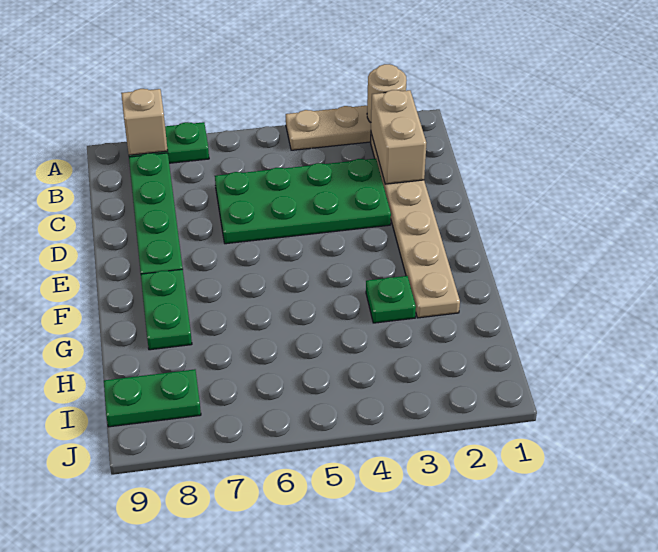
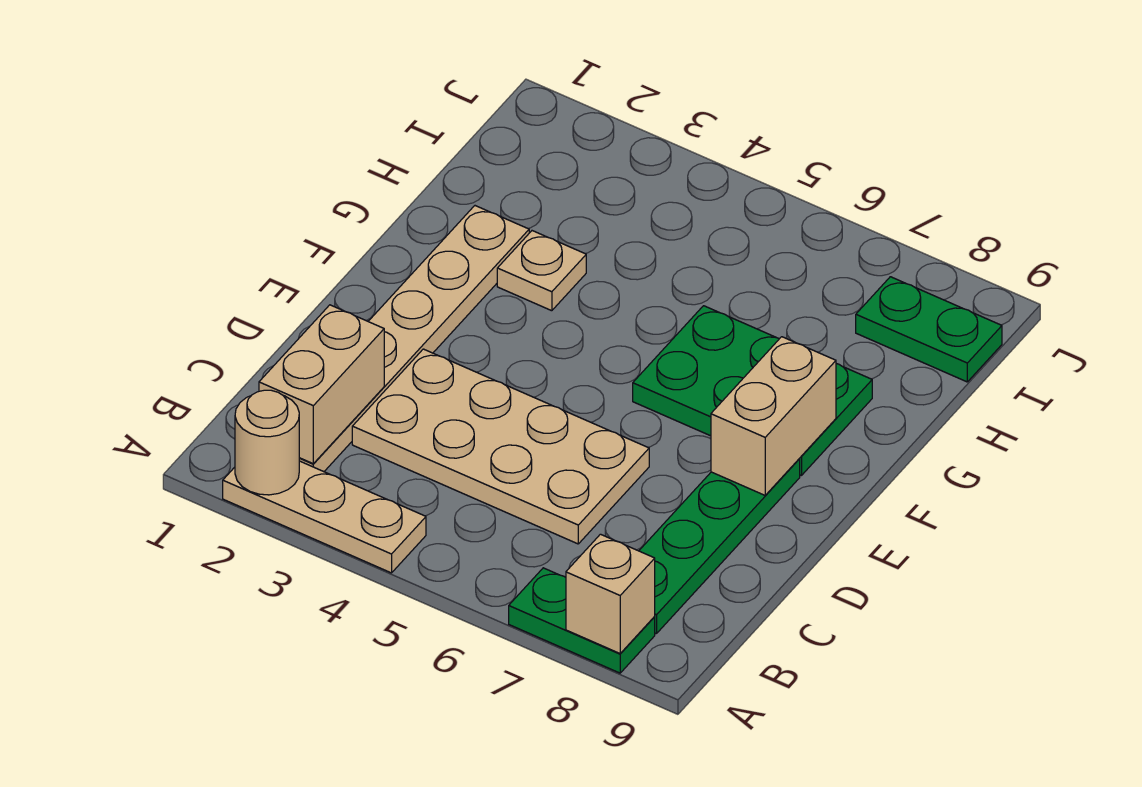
green plate C3:D6 level 1 -> tan plate C3:D6 level 1
none -> tan brick E8:F8 level 2
green plate F8:G8 level 1 -> green plate F6:G8 level 1
green plate G3 level 1 -> tan plate G3 level 1

